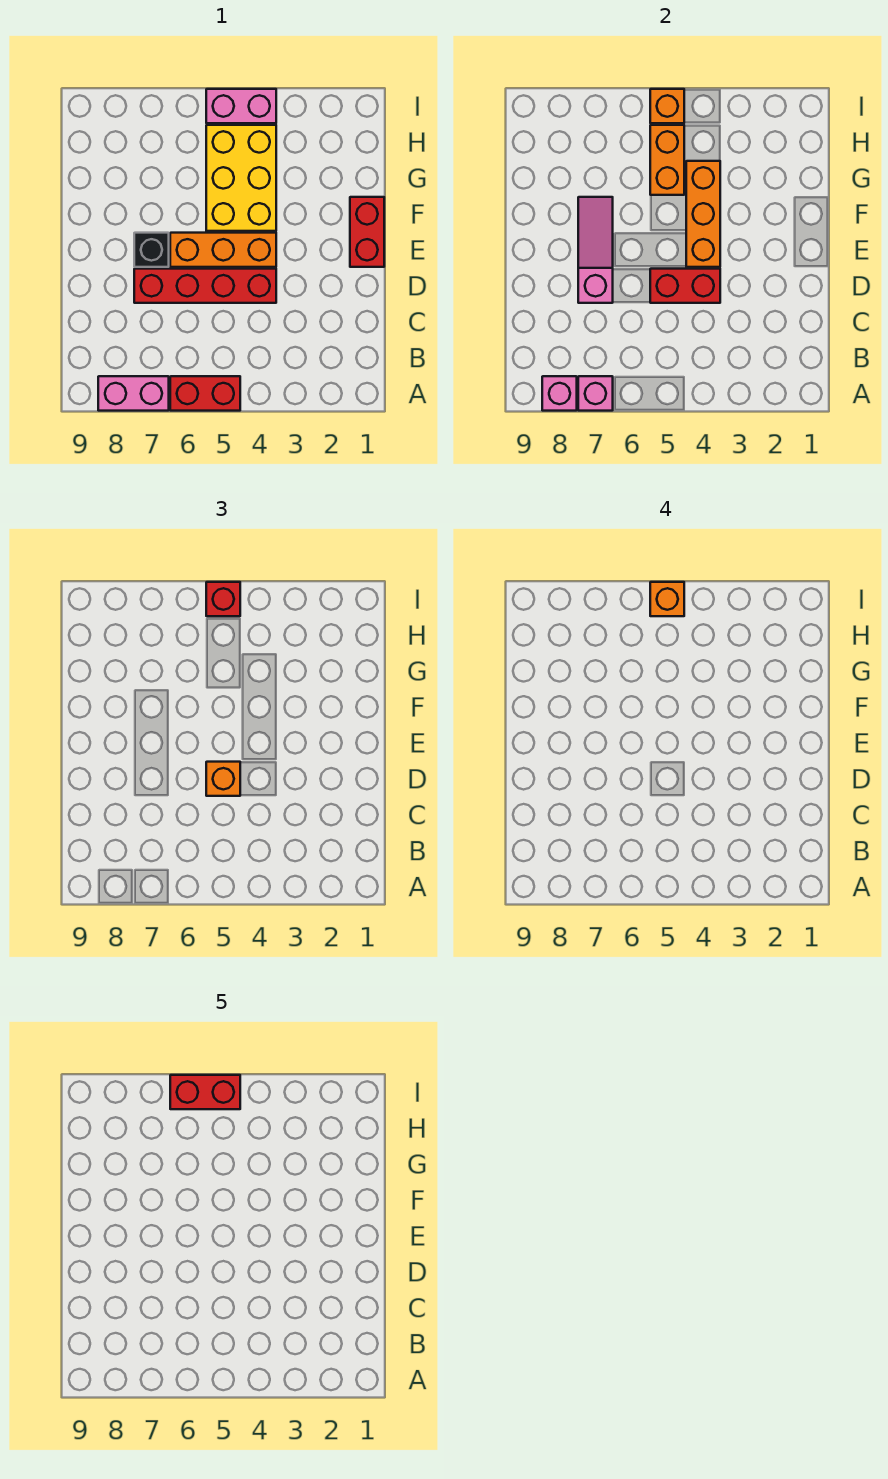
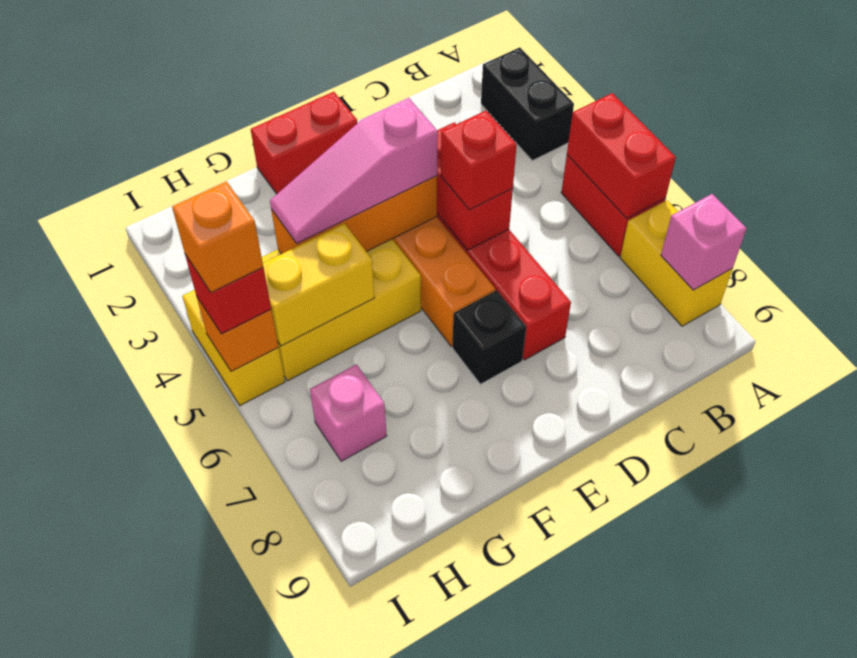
none -> black brick A2:A3 level 1
pink brick A7:A8 level 1 -> yellow brick A7:A8 level 1
pink brick A7 level 2 -> pink brick H7 level 1
orange brick D5 level 3 -> red brick D5 level 3
pink slope D7:F7 level 2 top D -> pink slope E4:G4 level 3 top E
orange brick G5:H5 level 2 -> yellow brick G5:H5 level 2
pink brick I4:I5 level 1 -> yellow brick I4:I5 level 1
red brick I5:I6 level 5 -> red brick A5:A6 level 2

